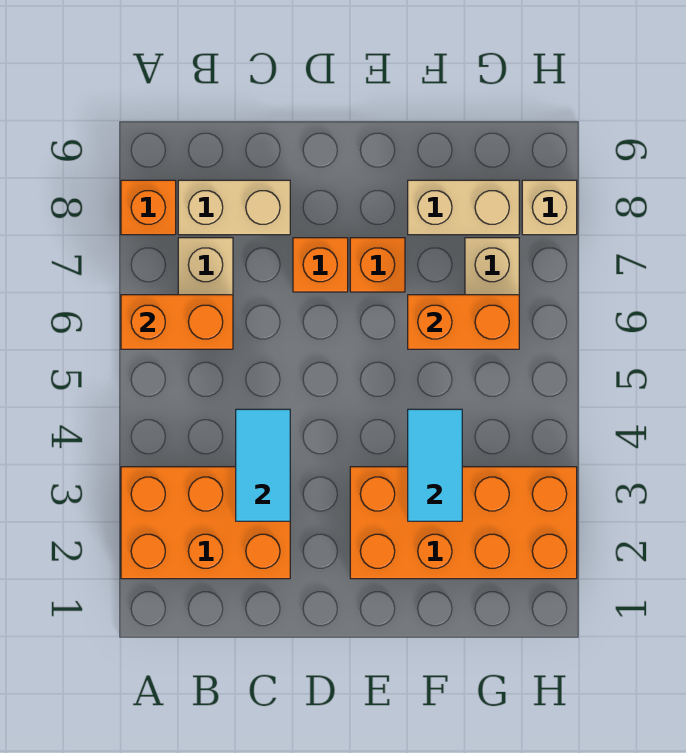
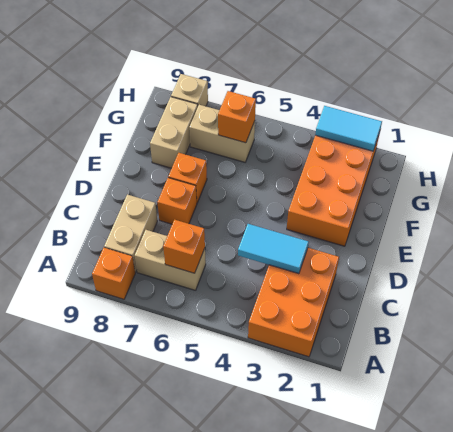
orange brick A6:B6 level 2 -> orange brick B6 level 2
cyan tile F3:F4 level 2 -> cyan tile H2:H3 level 2
orange brick F6:G6 level 2 -> orange brick G6 level 2

